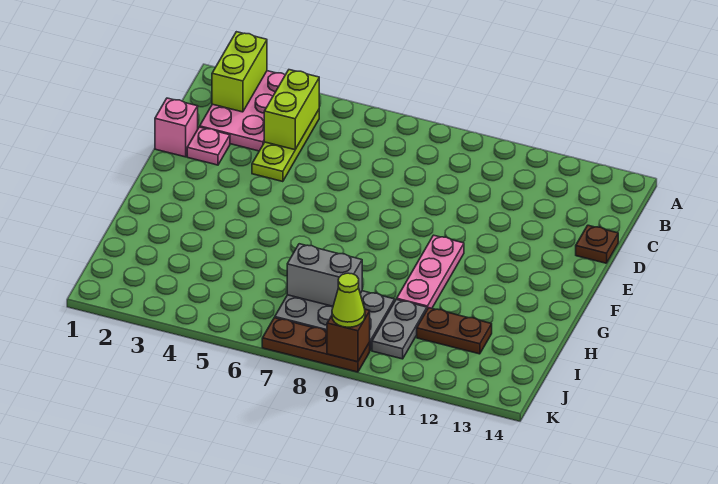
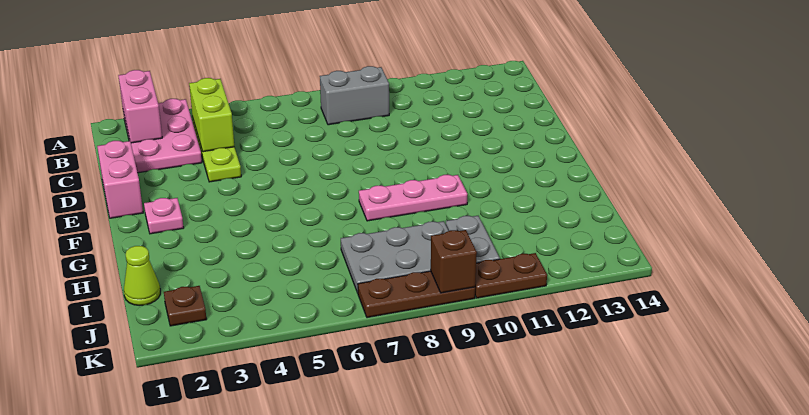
lime brick A2:B2 level 2 -> pink brick A2:B2 level 2
pink brick D1 level 1 -> pink brick D1:E1 level 1
pink plate D2 level 1 -> pink plate F2 level 1
brown plate D14 level 1 -> brown plate J2 level 1
pink plate F10:H10 level 1 -> pink plate G8:G10 level 1
grey brick I7:I8 level 2 -> grey brick B8:B9 level 1
brown plate I11:I12 level 1 -> brown plate K10:K11 level 1
lime cone K9 level 3 -> lime cone I1 level 1

